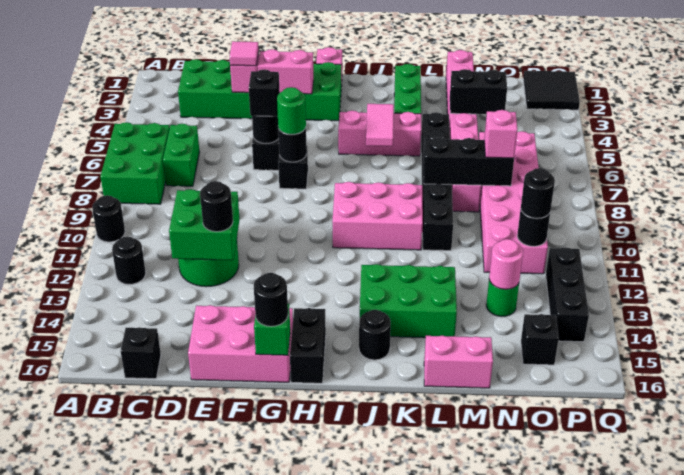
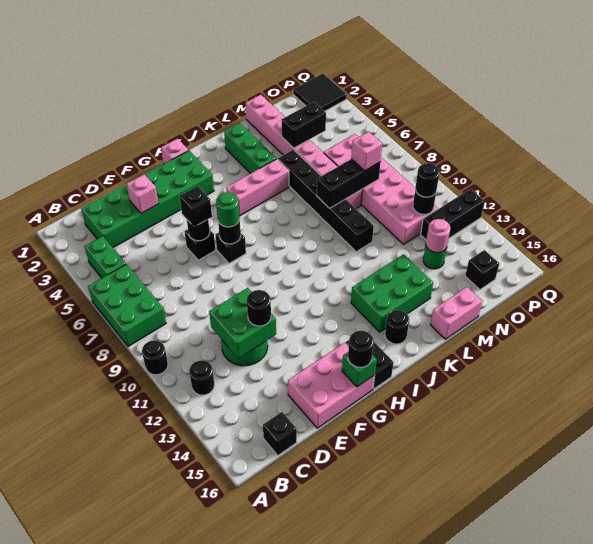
green brick C6:C7 level 1 -> green brick B4:B5 level 1
pink tile E3 level 3 -> none
pink brick F3:G3 level 2 -> none
pink brick I9:K10 level 1 -> none
pink tile J5:J6 level 2 -> none
black brick P12:P14 level 1 -> black brick O12:Q12 level 1

